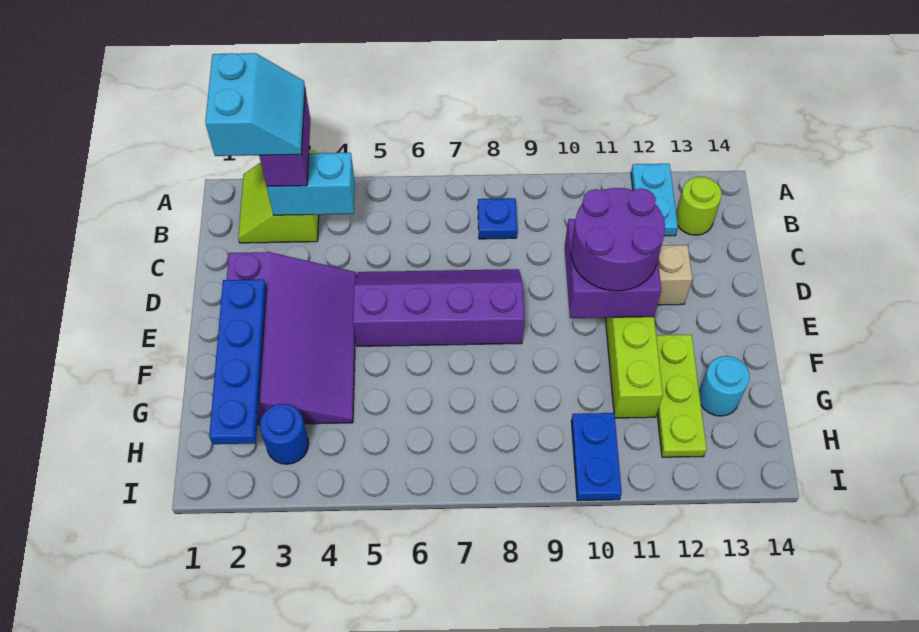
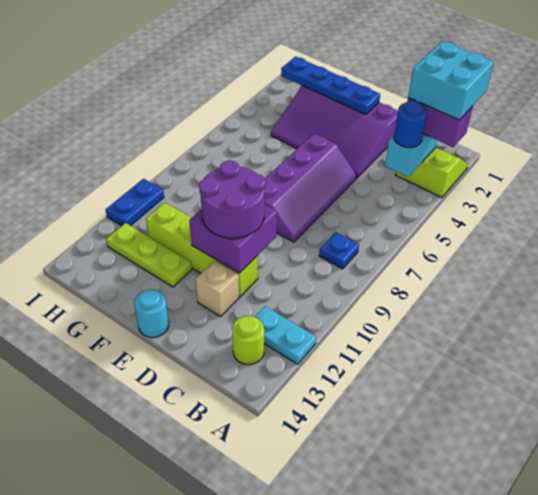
cyan slope A2:B3 level 4 top 2 -> cyan brick A2:B3 level 4
cyan round brick G13 level 1 -> cyan round brick E14 level 1
blue round brick H3 level 1 -> blue round brick B4 level 3
blue plate H10:I10 level 1 -> blue plate I10:I11 level 1

